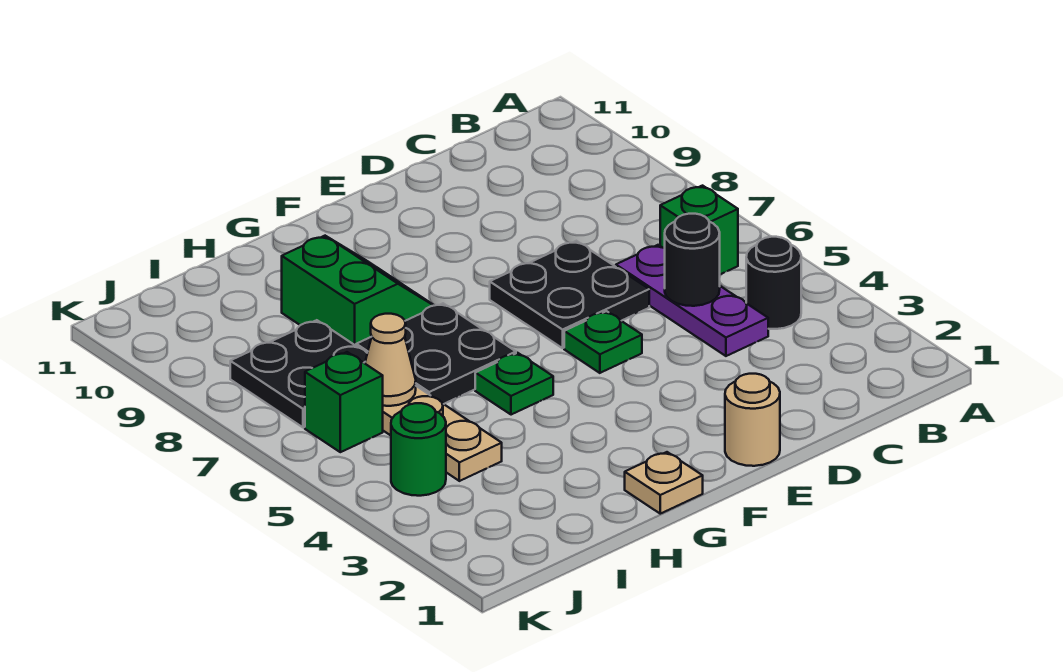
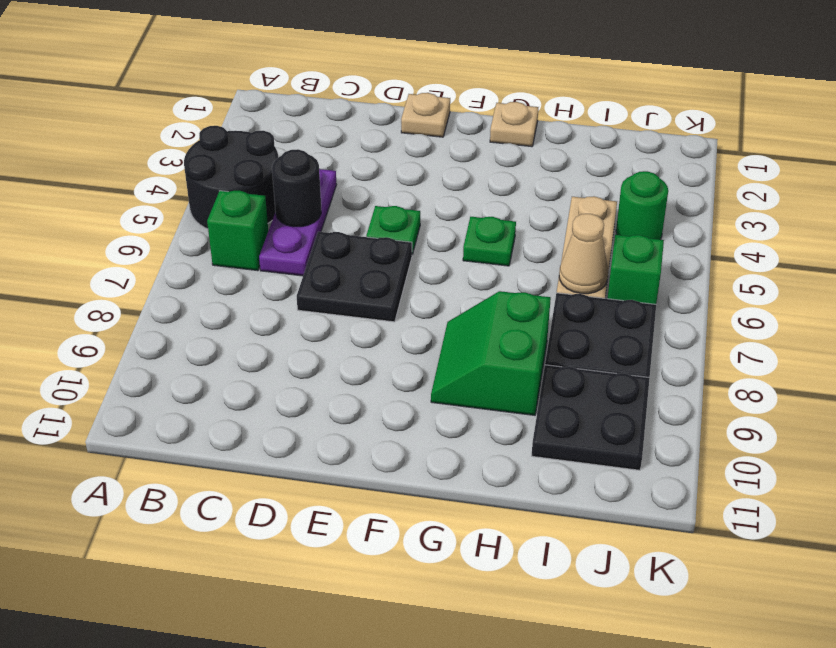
black round brick B4 level 1 -> black round brick A4:B5 level 1
tan round brick E1 level 1 -> tan plate E1 level 1
black plate G6:H7 level 1 -> black plate I9:J10 level 1

